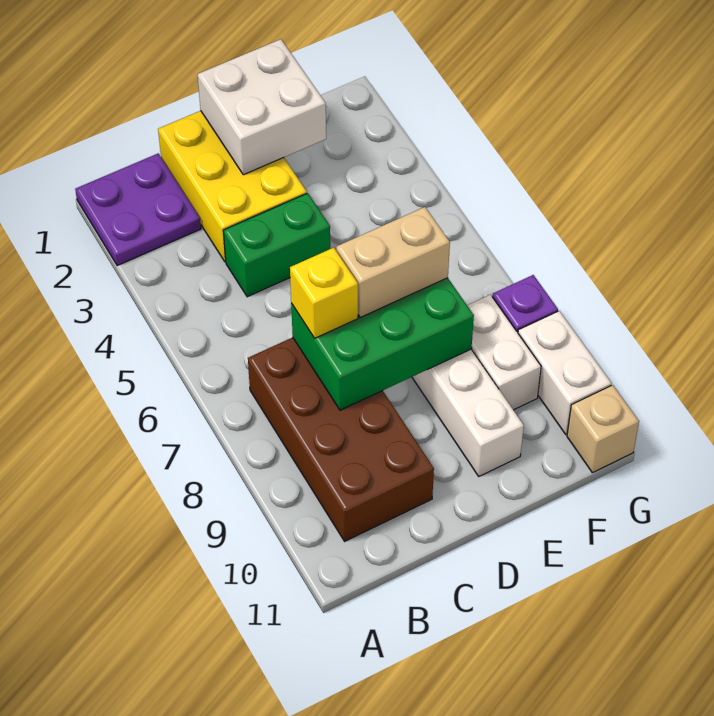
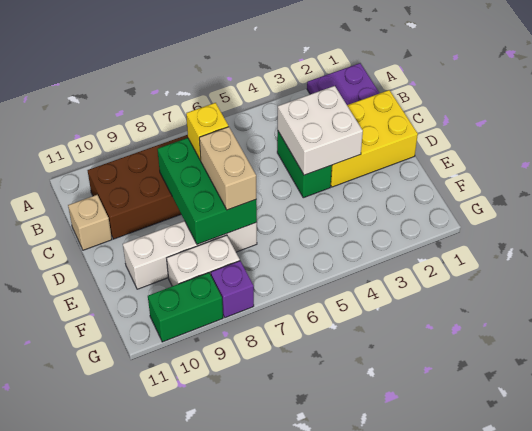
white brick D1:E2 level 2 -> white brick C3:D4 level 2
white brick G9:G10 level 1 -> green brick G9:G10 level 1
tan brick G11 level 1 -> tan brick C11 level 1

